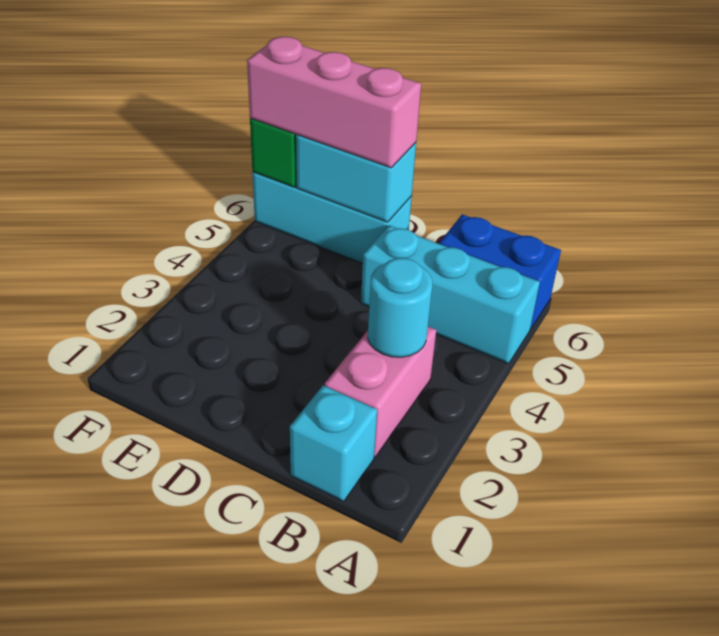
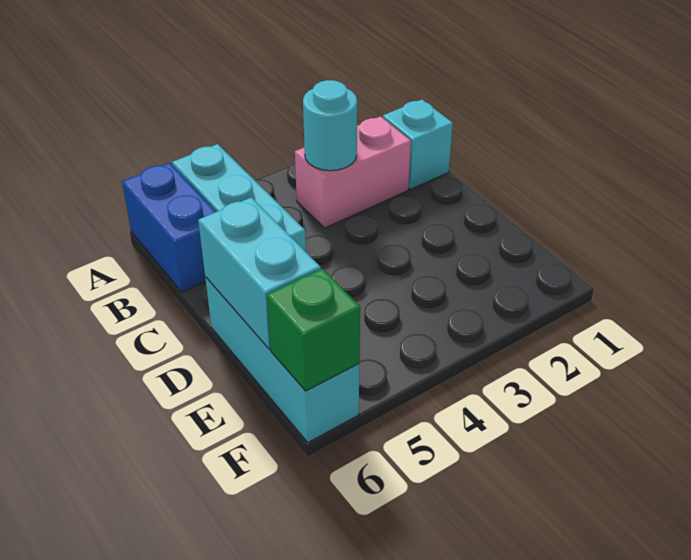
pink brick D6:F6 level 3 -> none

